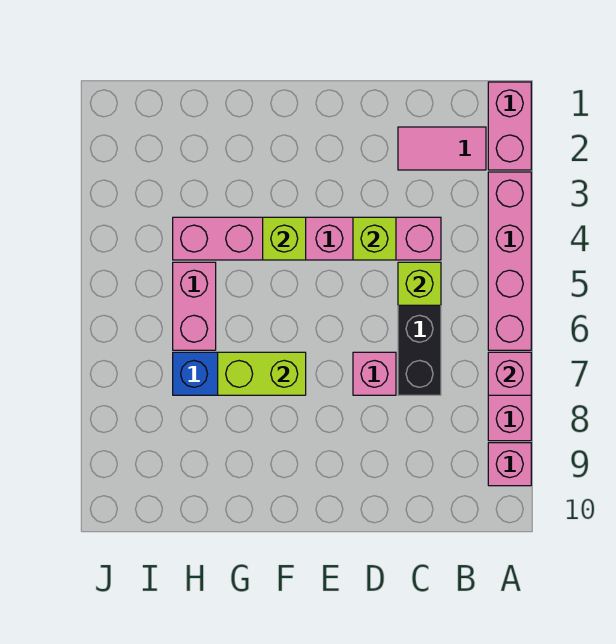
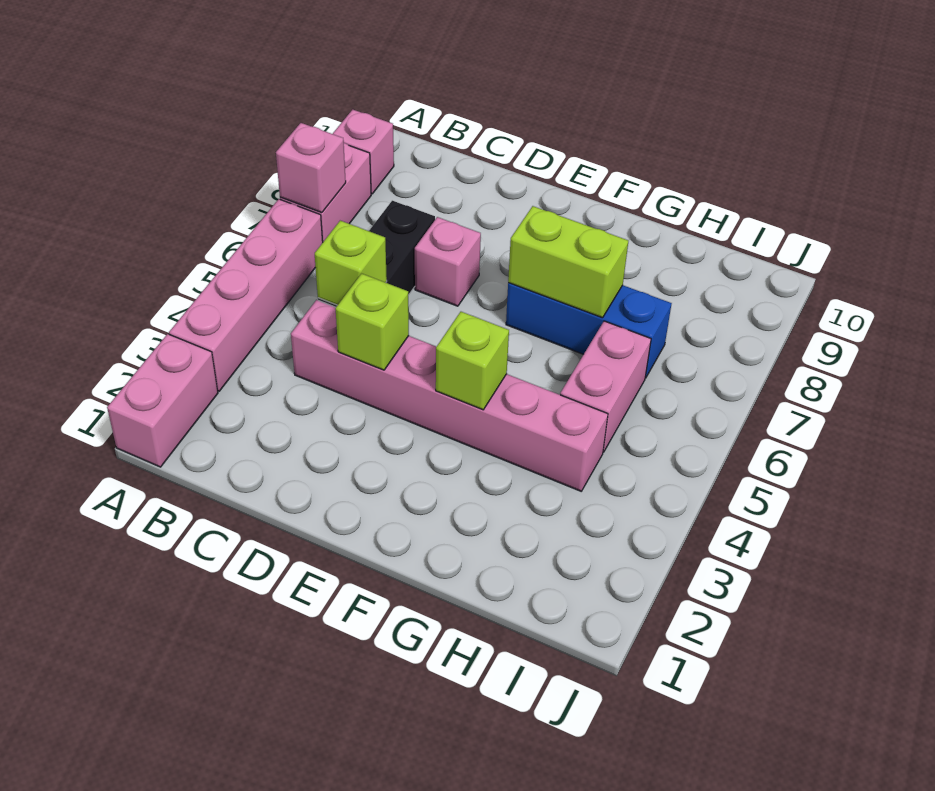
pink tile B2:C2 level 1 -> none

